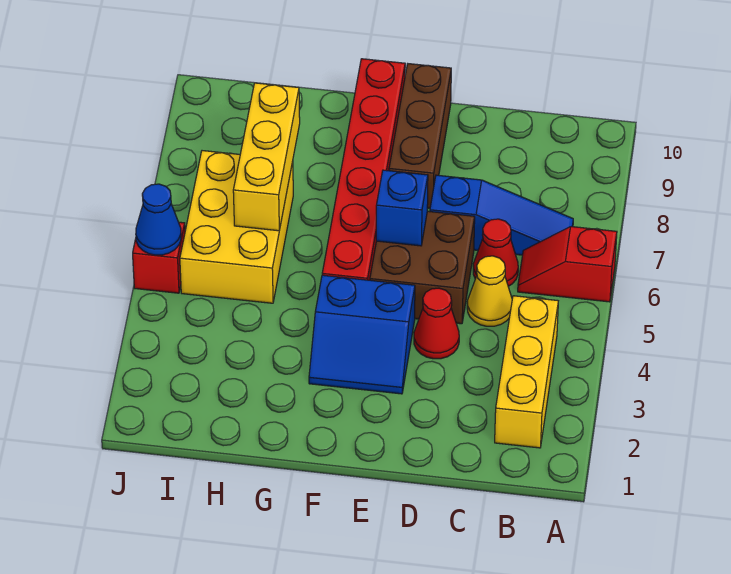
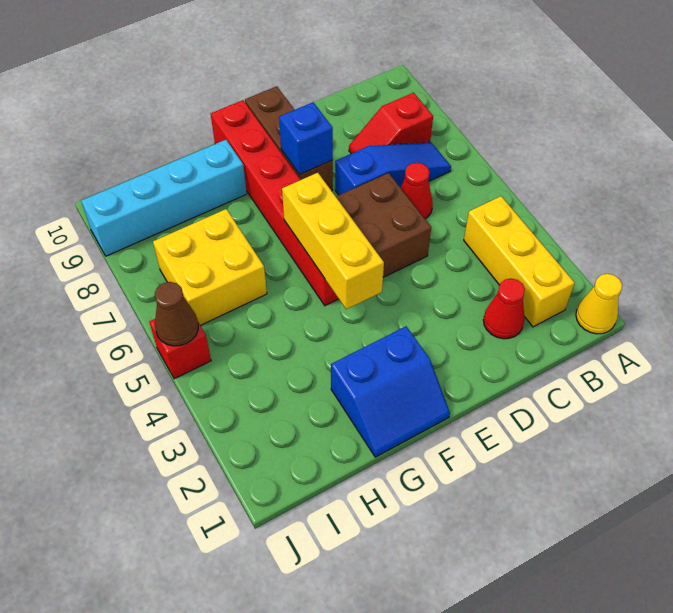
red slope A6:B6 level 1 top A -> red slope B8:C8 level 1 top B
yellow cone C5 level 1 -> yellow cone A1 level 1
red cone D4 level 1 -> red cone C2 level 1
blue slope E3:F4 level 1 top 4 -> blue slope F1:G2 level 1 top 2
blue brick E6 level 2 -> blue brick E8 level 2
none -> cyan brick G9:J9 level 1
yellow brick H5:I7 level 1 -> yellow brick H6:I7 level 1
yellow brick H6:H8 level 2 -> yellow brick F4:F6 level 2
blue cone J5 level 2 -> brown cone J5 level 2

